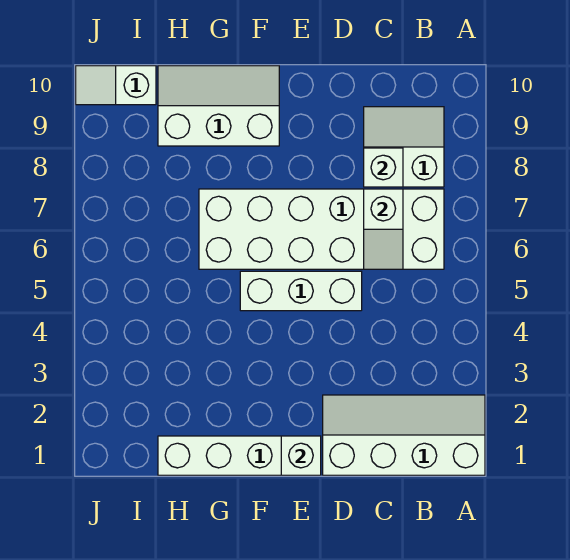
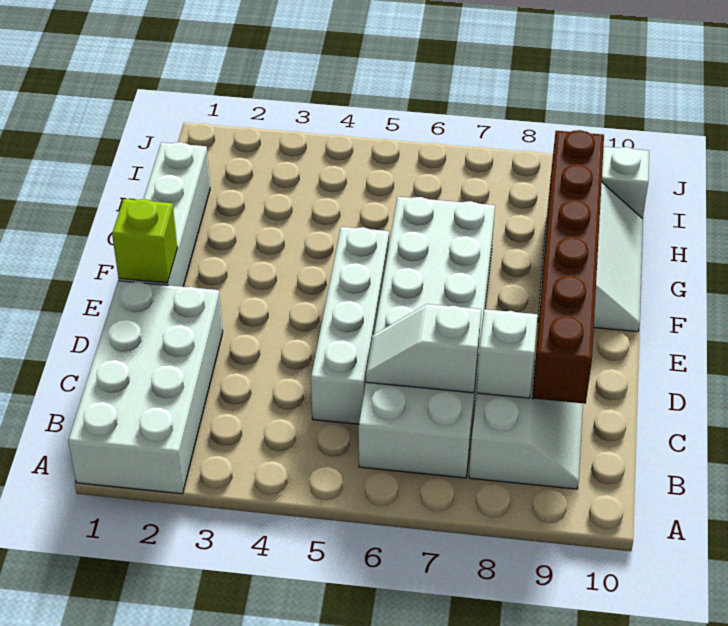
white slope A1:D2 level 1 top 1 -> white brick A1:D2 level 1
none -> brown brick C9:H9 level 2
white brick D5:F5 level 1 -> white brick C5:F5 level 1
white brick E1 level 2 -> lime brick E1 level 2

